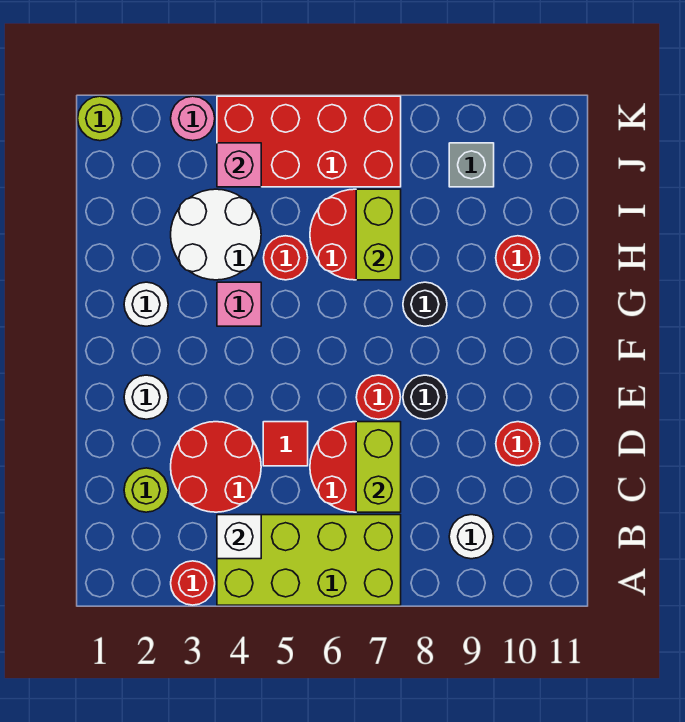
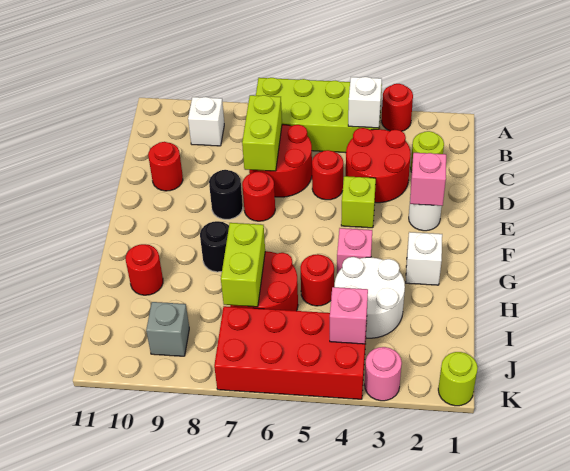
white round brick B9 level 1 -> white brick B9 level 1
red tile D5 level 1 -> red round brick D5 level 1
none -> pink brick E2 level 2
none -> lime brick E4 level 1
white round brick G2 level 1 -> white brick G2 level 1

